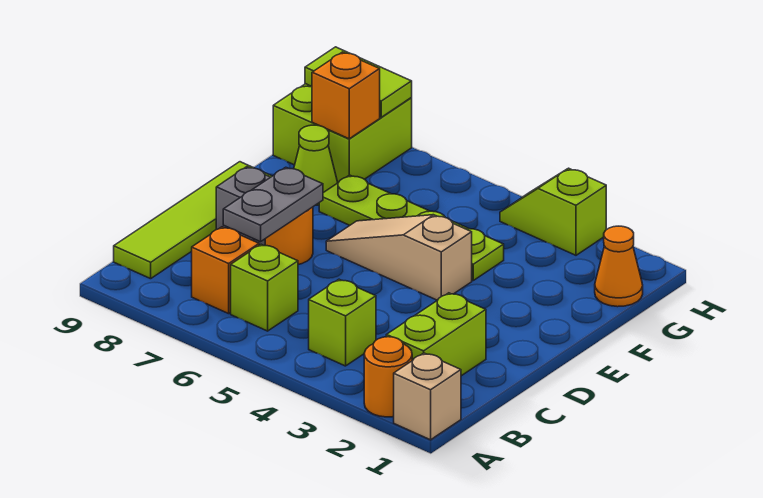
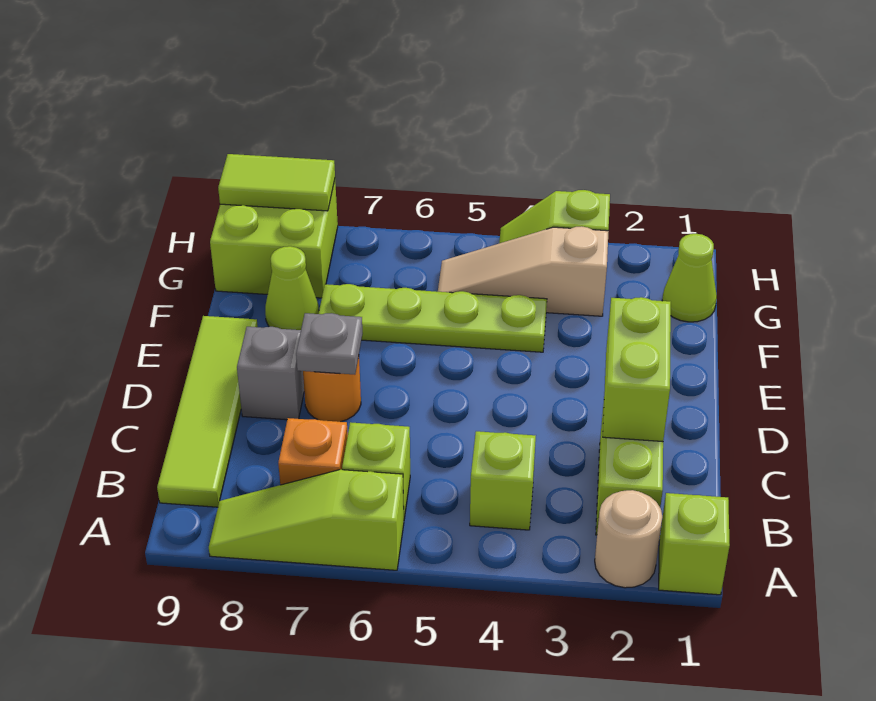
tan brick A1 level 1 -> lime brick A1 level 1
orange round brick A2 level 1 -> tan round brick A2 level 1
none -> lime slope A6:A8 level 1 top 6
none -> lime brick C2:D2 level 2
grey plate C7:D7 level 2 -> grey plate D7 level 2
tan slope E4:E6 level 1 top 4 -> tan slope G3:G5 level 1 top 3
orange cone G1 level 1 -> lime cone G1 level 1
orange brick G8 level 2 -> none

